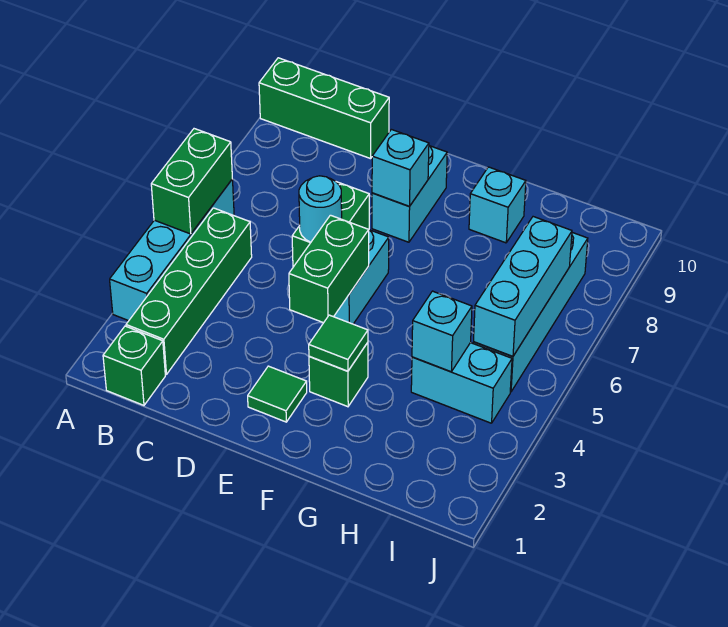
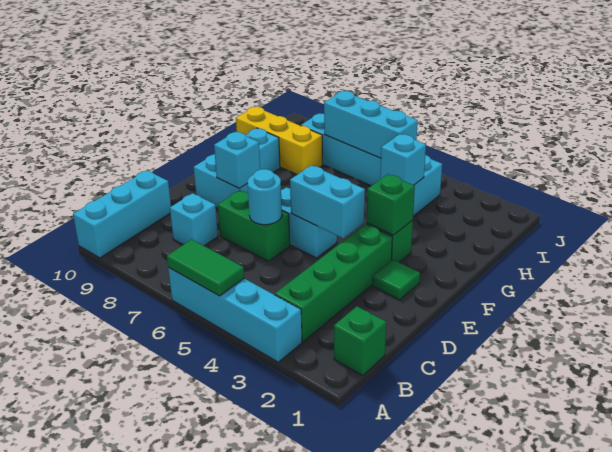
green brick A5:A6 level 2 -> green tile A5:A6 level 2
green brick A10:C10 level 1 -> cyan brick A10:C10 level 1
green brick B2:B5 level 1 -> green brick B3:E3 level 1
none -> cyan brick C8 level 1
green brick E4:E5 level 2 -> cyan brick E4:E5 level 2
green tile F3 level 2 -> green brick F3 level 2
none -> yellow brick H8:H10 level 1

